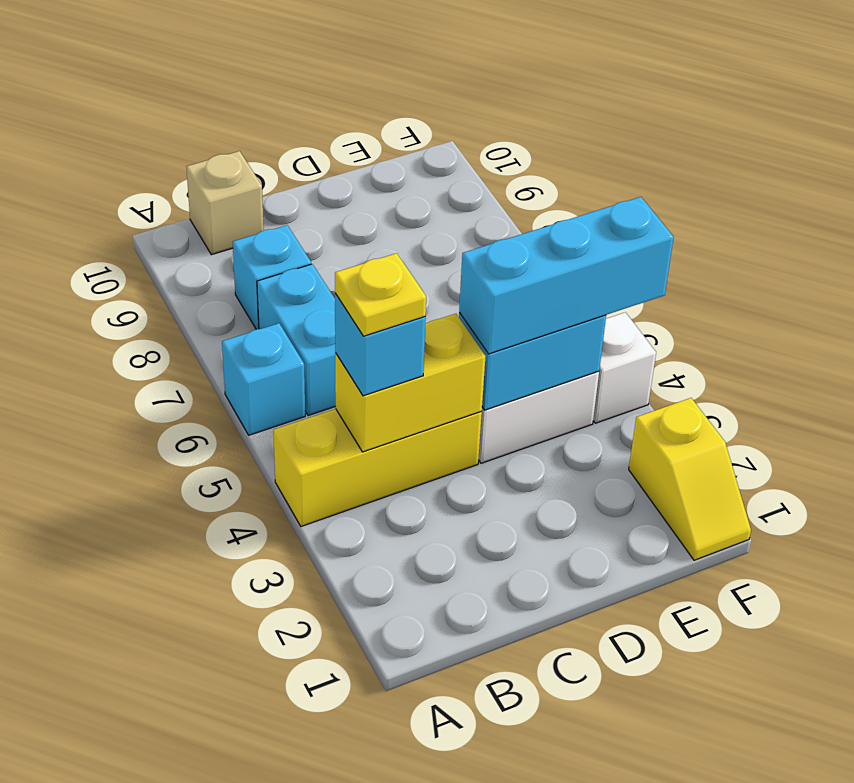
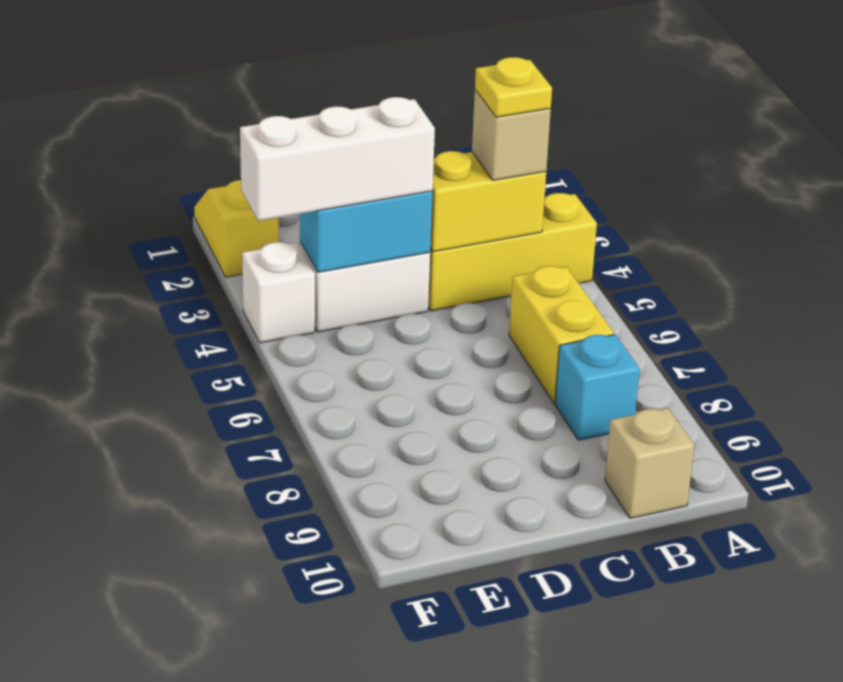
cyan brick A6 level 1 -> none
cyan brick B4 level 3 -> tan brick B4 level 3
cyan brick B6:B7 level 1 -> yellow brick B6:B7 level 1
cyan brick D4:F4 level 3 -> white brick D4:F4 level 3

